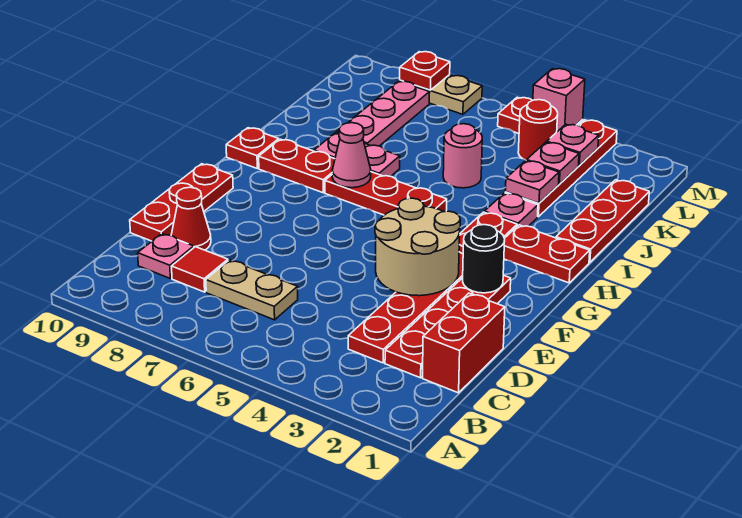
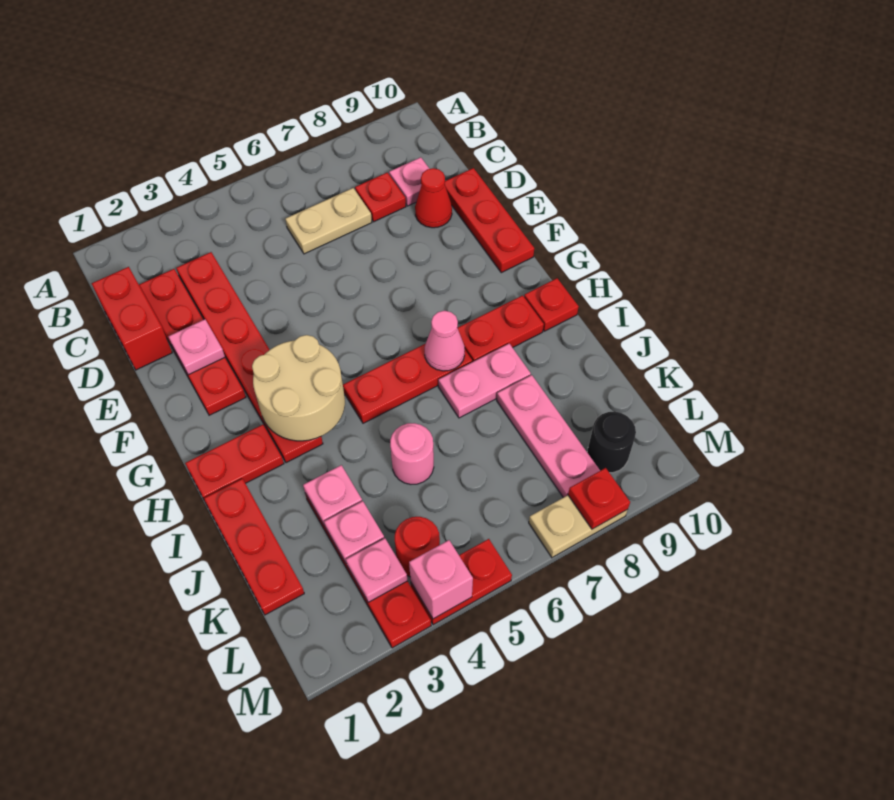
red tile C8 level 1 -> red plate C8 level 1
tan round brick E3:F4 level 2 -> tan round brick G3:H4 level 2
black round brick F2 level 2 -> black round brick L9 level 1
pink plate I3 level 1 -> pink plate E2 level 2

